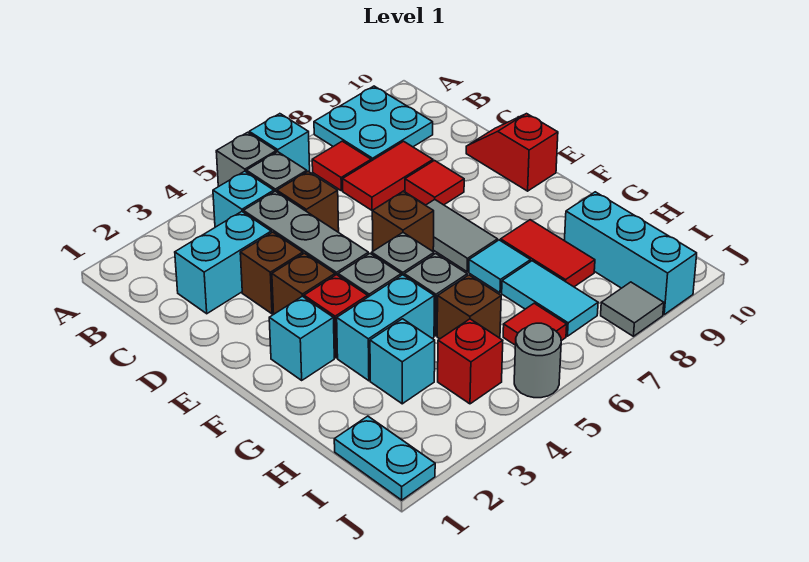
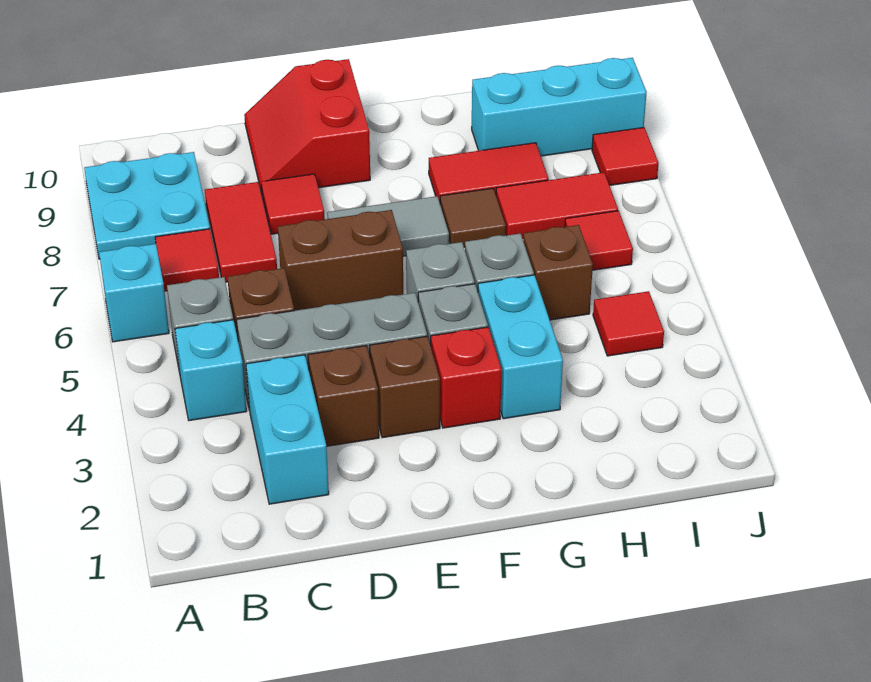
grey brick A5 level 1 -> none
red slope D10:E10 level 1 top E -> red slope D9:E10 level 1 top E
brown brick E6 level 1 -> brown brick D6:E6 level 1
cyan brick F2 level 1 -> none
cyan tile G7 level 1 -> brown tile G7 level 1
cyan brick H3 level 1 -> none
cyan tile H7:I7 level 1 -> red tile H7:I7 level 1
cyan plate I1:J1 level 1 -> none
red brick I4 level 1 -> red tile I4 level 1
grey round brick J5 level 1 -> none
grey tile J8 level 1 -> red tile J8 level 1

